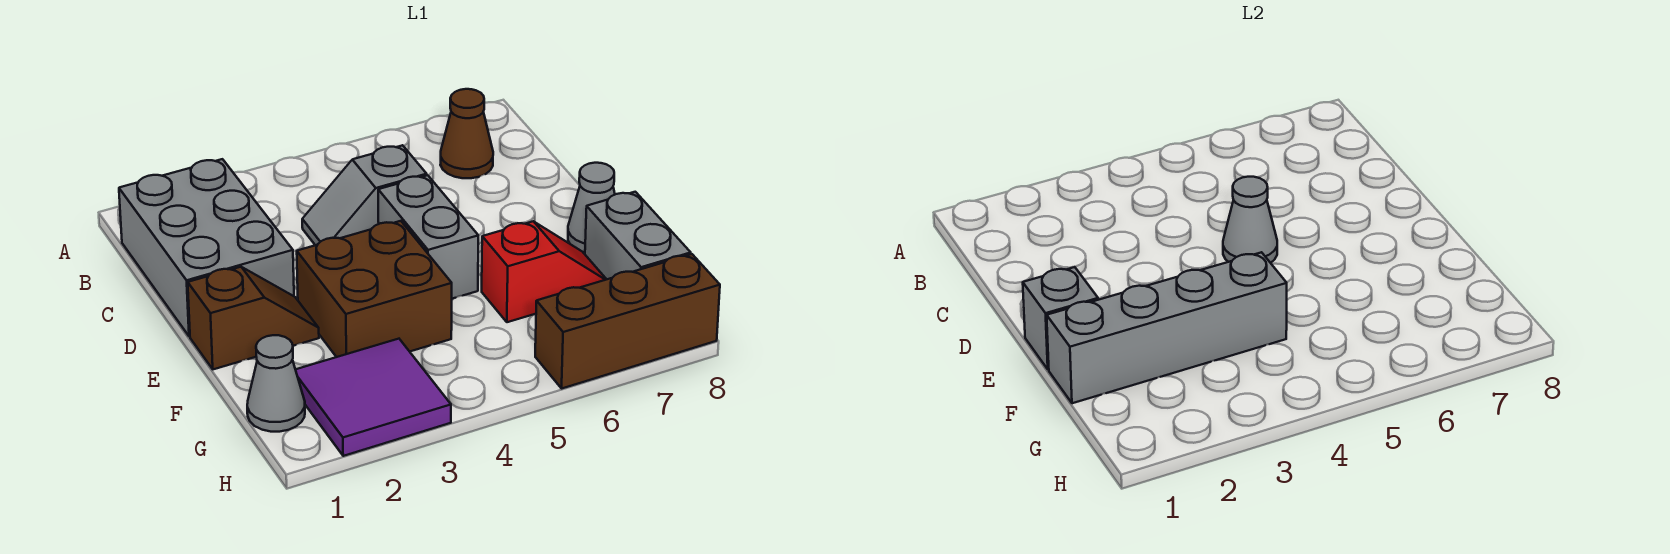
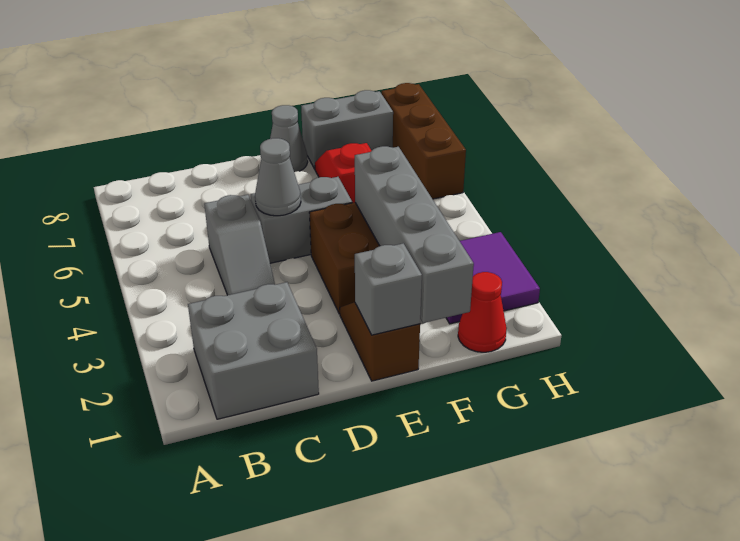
grey brick B1:D2 level 1 -> grey brick B1:C2 level 1
brown cone B7 level 1 -> none
grey cone G1 level 1 -> red cone G1 level 1

